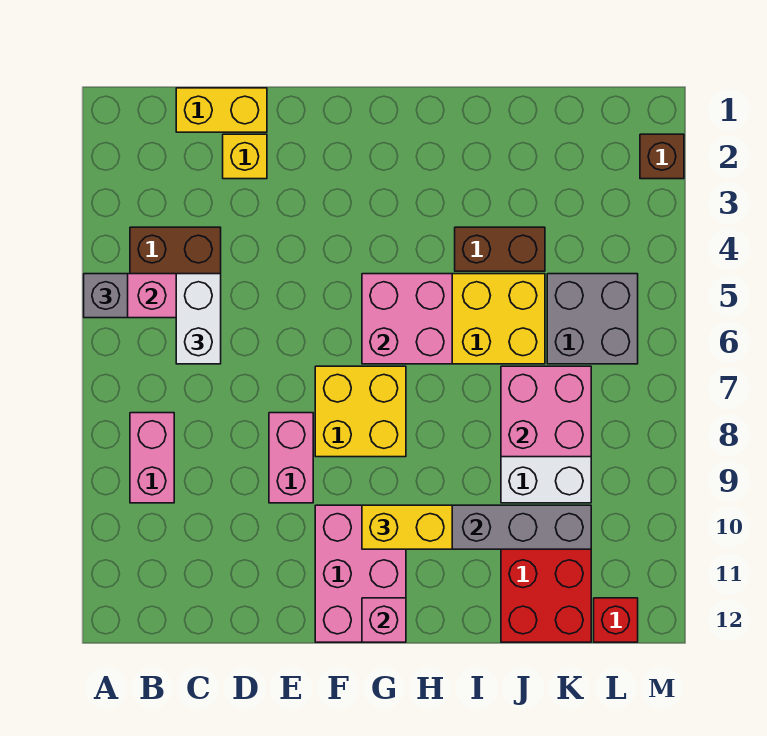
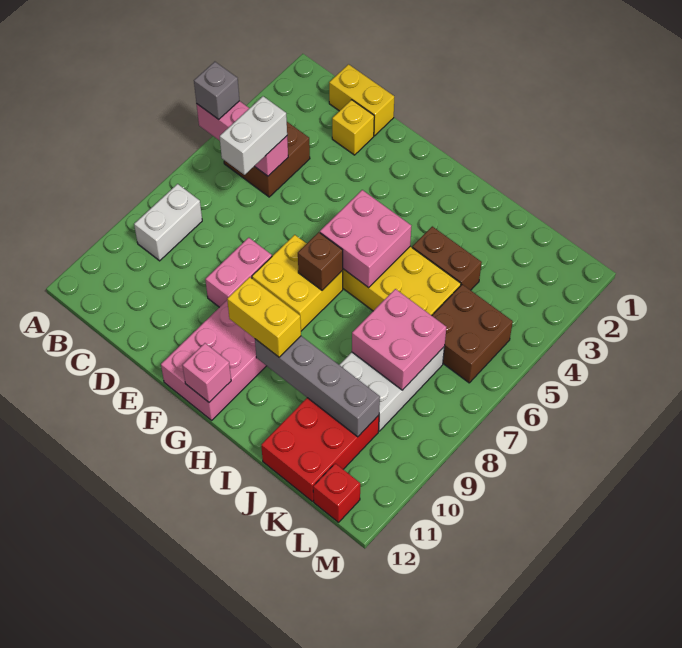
pink brick B8:B9 level 1 -> white brick B8:B9 level 1
grey brick K5:L6 level 1 -> brown brick K5:L6 level 1
brown brick M2 level 1 -> brown brick G7 level 2

